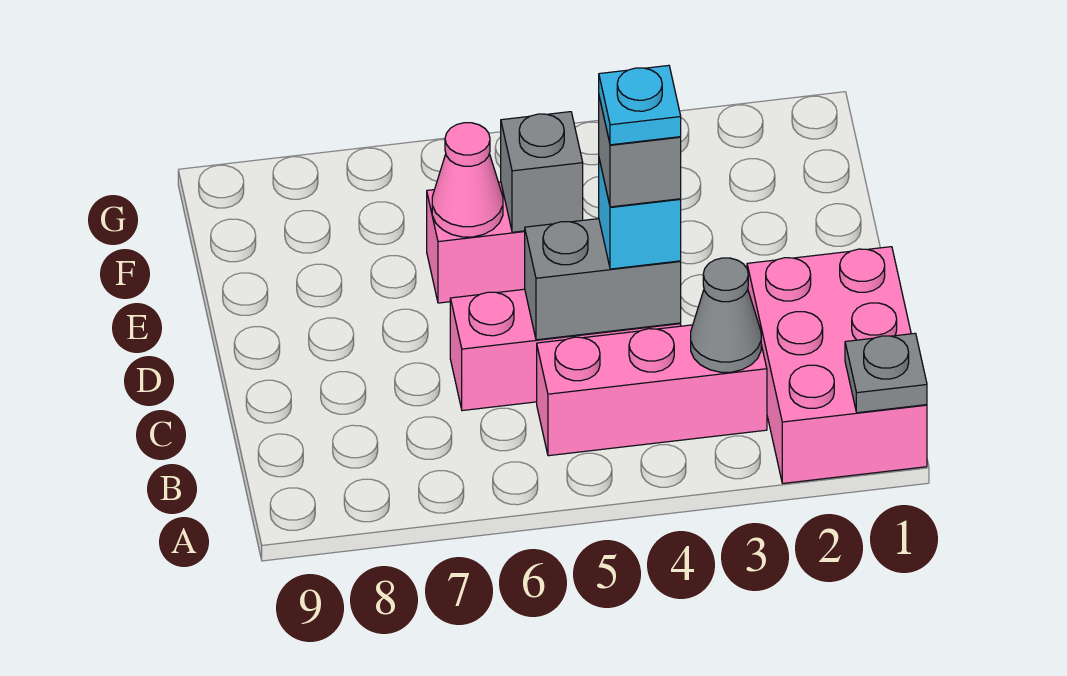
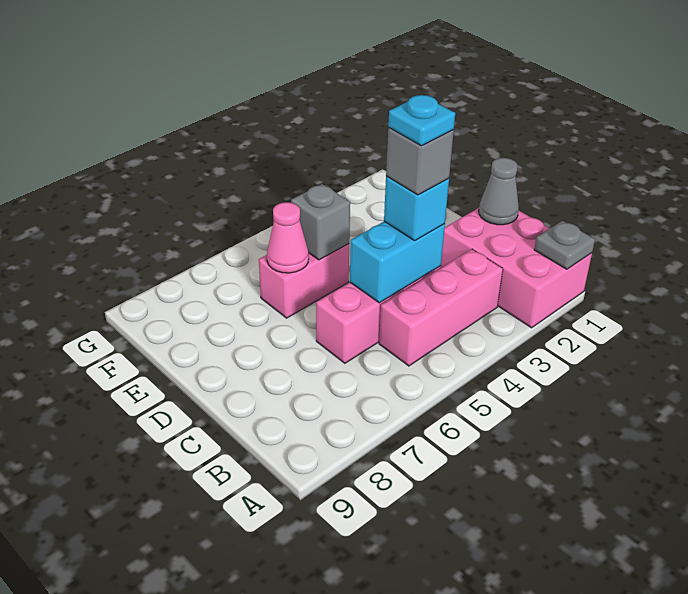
grey cone B3 level 2 -> grey cone C1 level 2
grey brick C4:C5 level 2 -> cyan brick C4:C5 level 2

